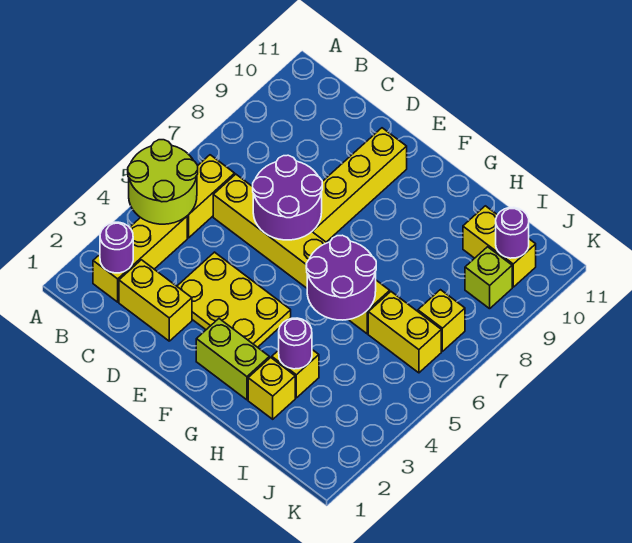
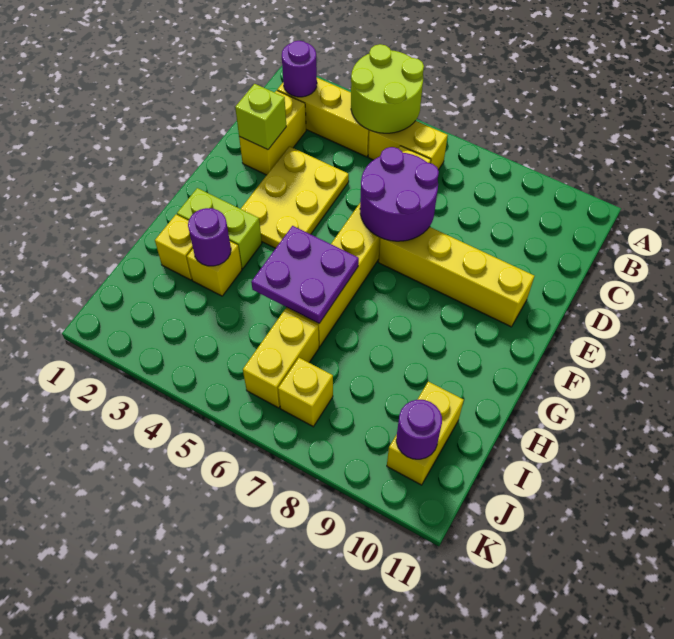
lime brick F2:G2 level 1 -> lime brick G2:G3 level 1
purple round brick G5:H6 level 2 -> purple plate G5:H6 level 2
lime brick J9 level 1 -> lime brick D2 level 2

